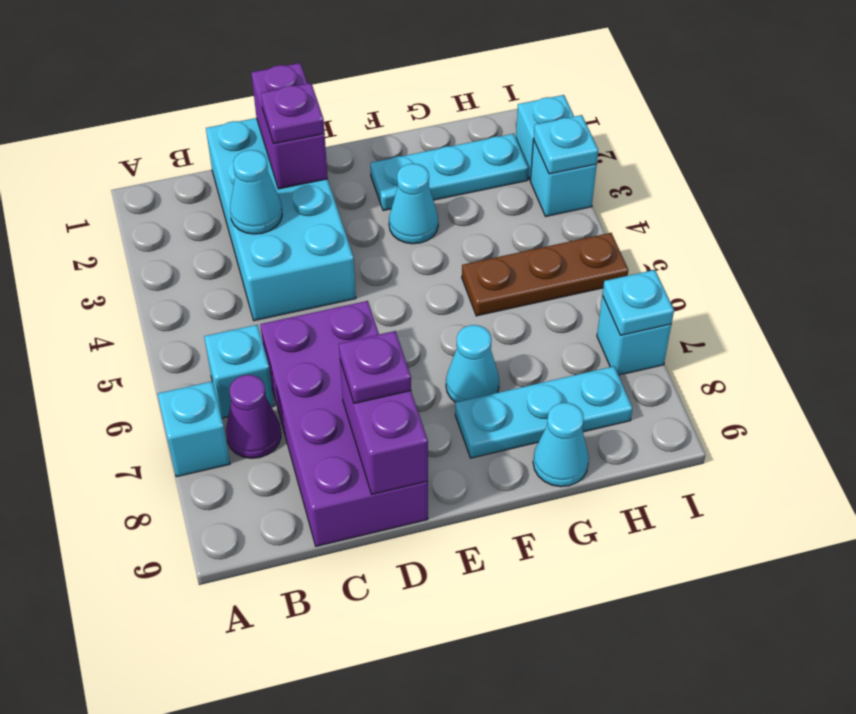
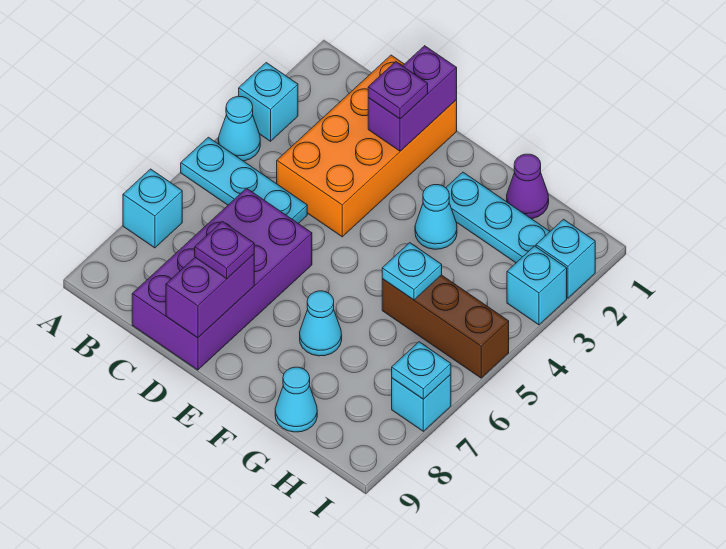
cyan brick B6 level 1 -> cyan brick A3 level 1
purple cone B7 level 1 -> purple cone G1 level 1
cyan brick C1:D4 level 1 -> orange brick C1:D4 level 1
cyan cone C3 level 2 -> cyan cone A4 level 1
cyan plate F8:H8 level 1 -> cyan plate A5:C5 level 1
brown plate G5:I5 level 1 -> brown brick G5:I5 level 1
cyan plate I3 level 2 -> cyan plate G5 level 2

